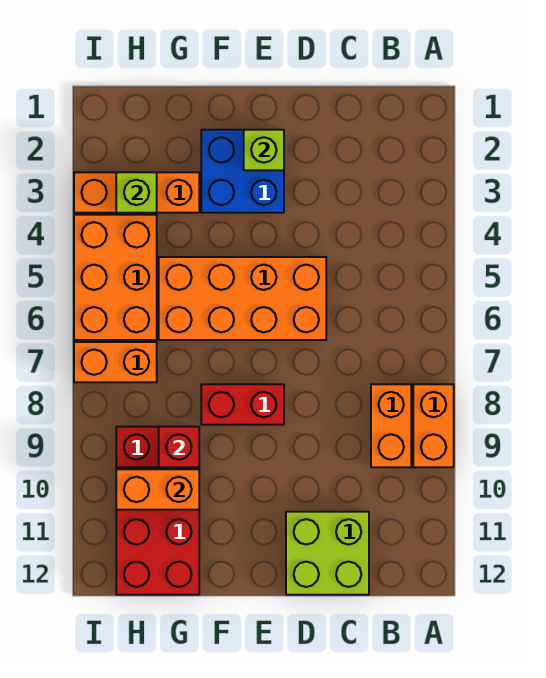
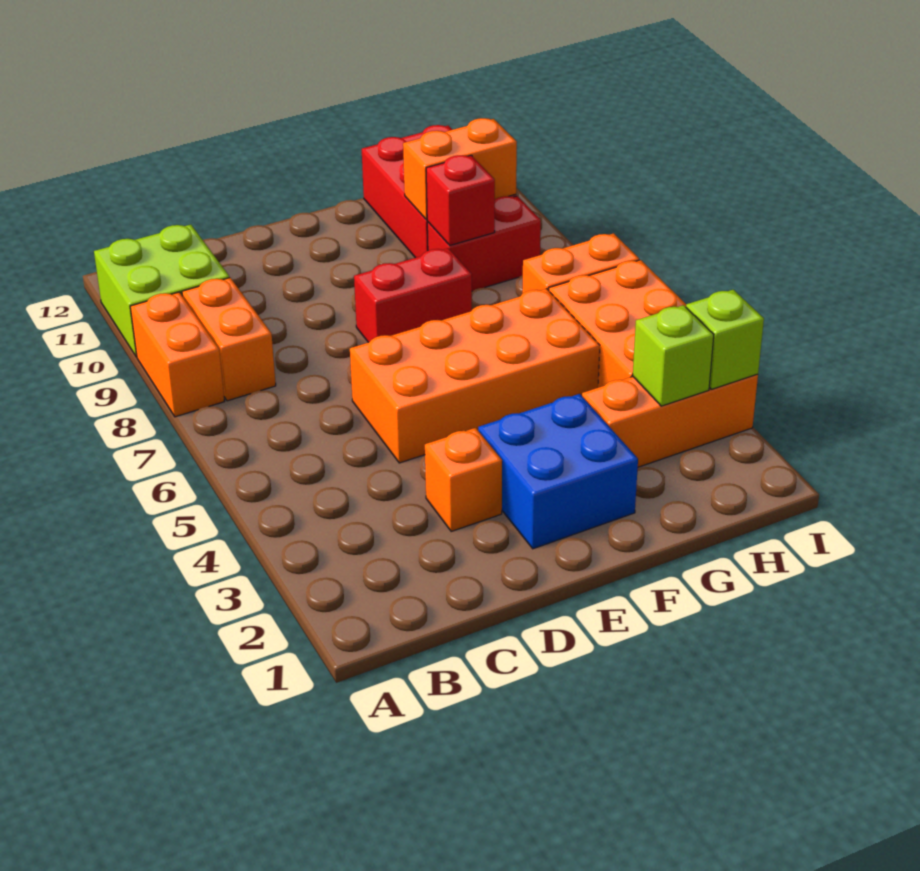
lime brick C11:D12 level 1 -> lime brick A10:B11 level 1
none -> orange brick D3 level 1
lime brick E2 level 2 -> lime brick I3 level 2

